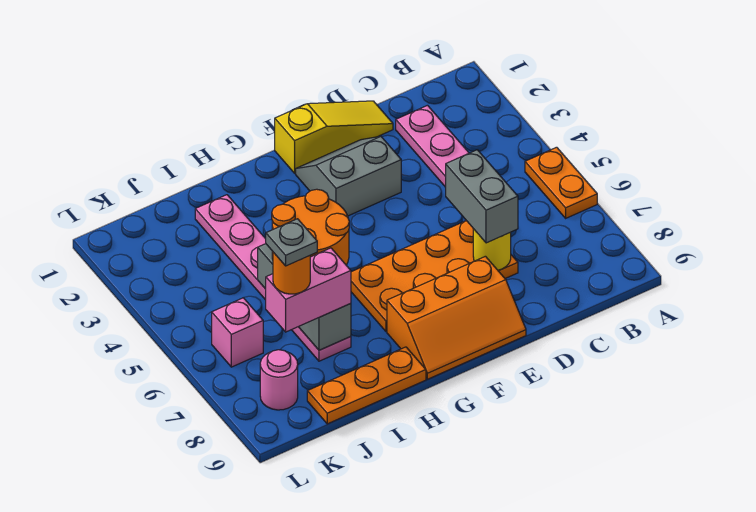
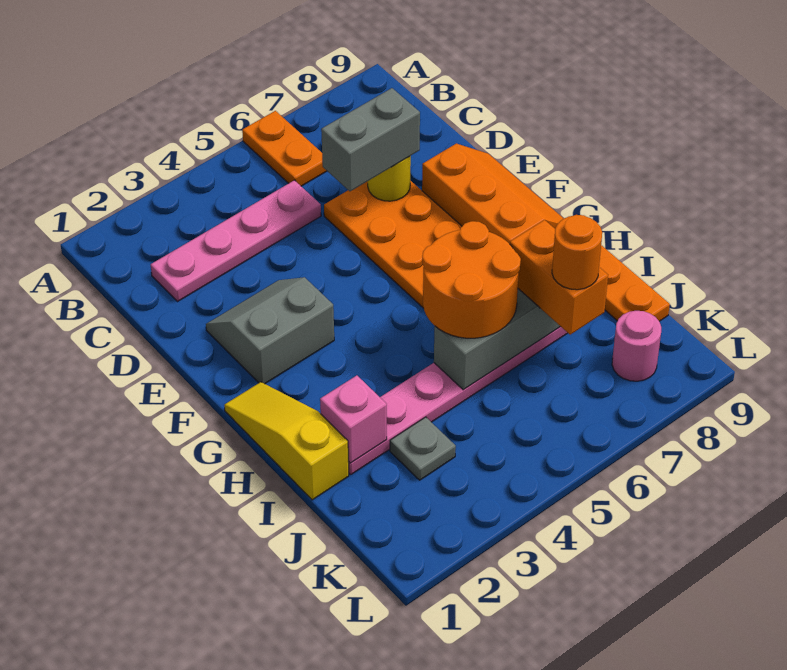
orange plate A5:A6 level 1 -> orange plate A6:B6 level 1
yellow slope D1:F1 level 1 top F -> yellow slope G1:I1 level 1 top I
grey slope E2:F3 level 1 top 3 -> grey slope E2:F3 level 1 top F
pink brick I7:J7 level 3 -> orange brick I7:J7 level 3
grey plate J7 level 5 -> grey plate J3 level 1
pink brick K6 level 1 -> pink brick I2 level 2

